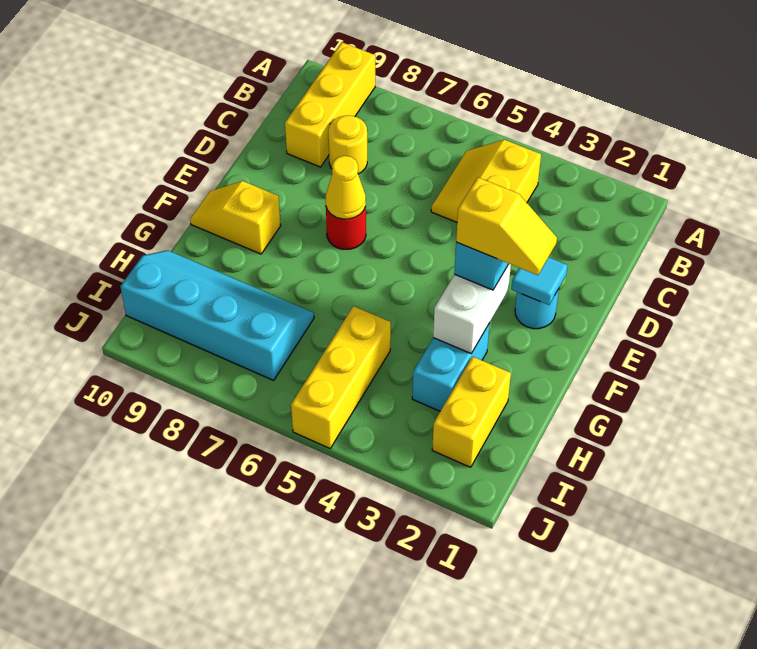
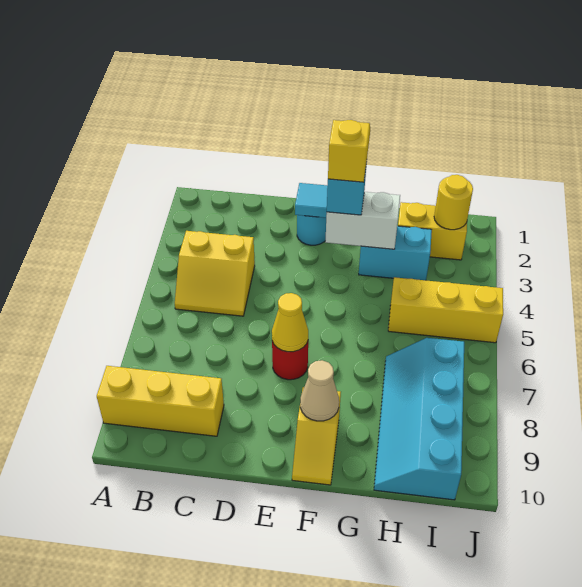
yellow round brick C8 level 1 -> yellow round brick I2 level 2
none -> tan cone F9 level 2

